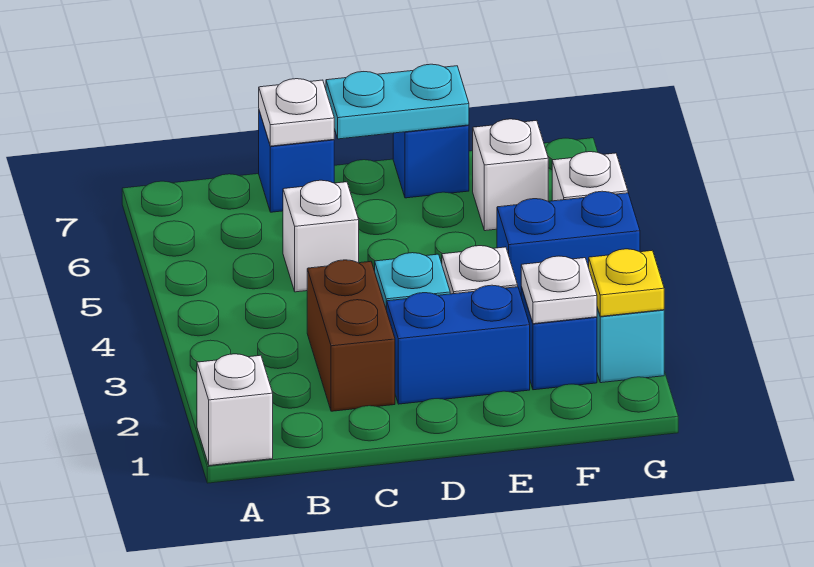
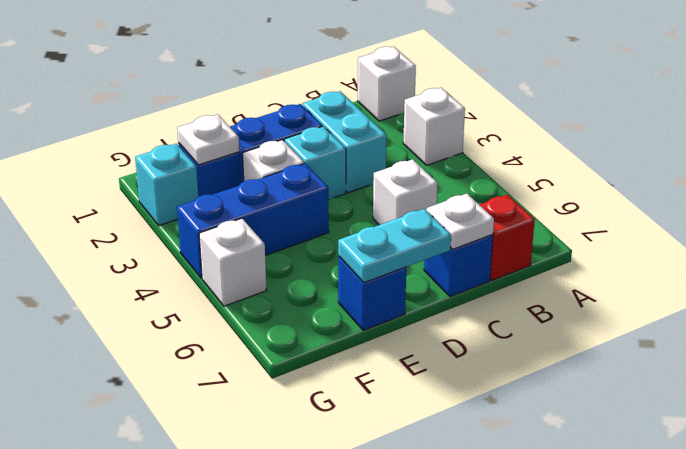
none -> red brick B7 level 1
brown brick C2:C3 level 1 -> cyan brick C2:C3 level 1
blue brick F4:G4 level 1 -> blue brick E4:G4 level 1
white brick F6 level 1 -> white brick A3 level 1
yellow plate G2 level 2 -> none

